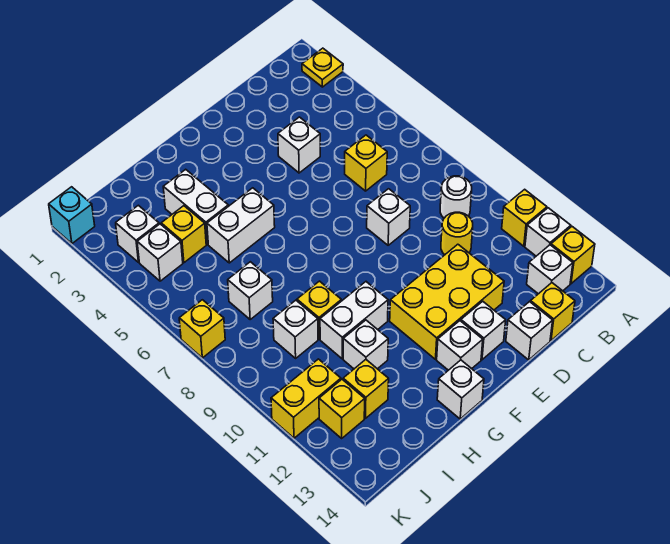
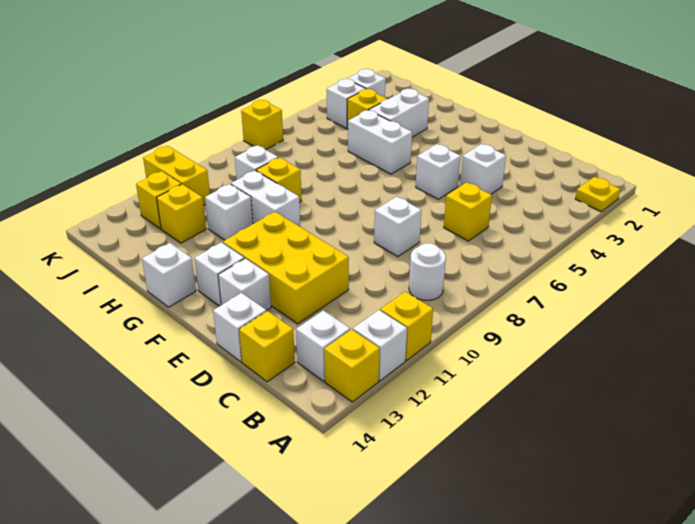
yellow round brick C10 level 1 -> none
white brick I7 level 1 -> white brick E5 level 1
cyan brick K1 level 1 -> none

